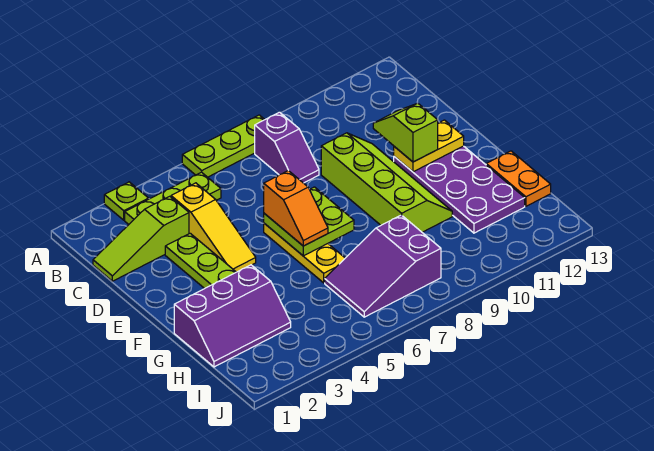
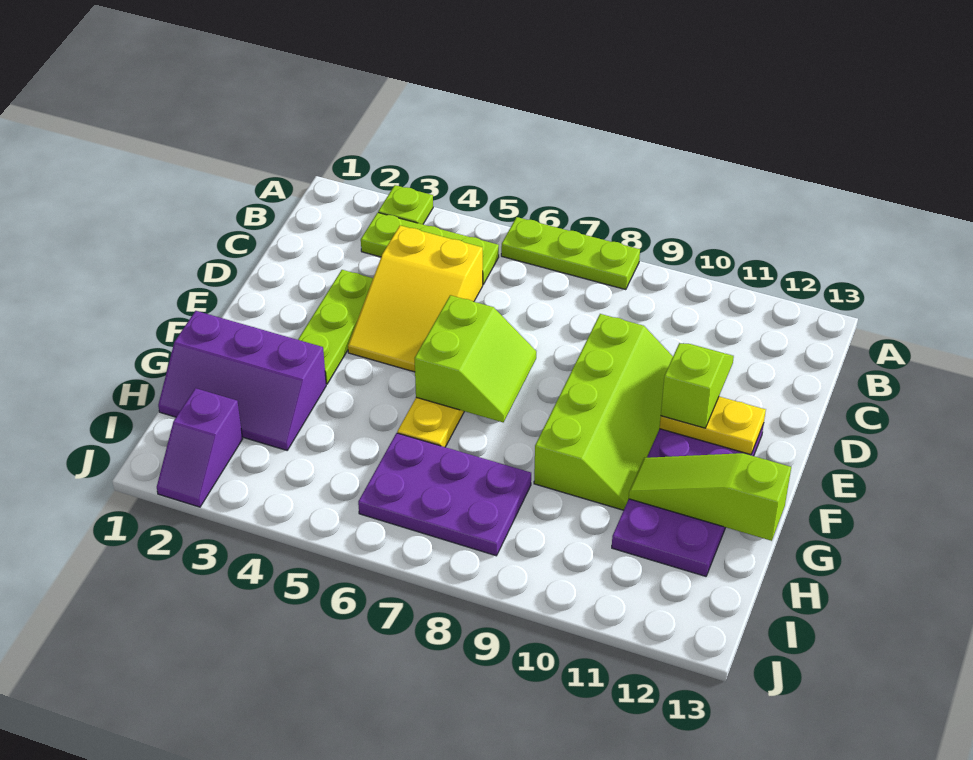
purple slope B8:C8 level 1 top B -> purple slope I2:J2 level 1 top I
lime slope C1:C3 level 1 top 3 -> lime slope G11:G13 level 2 top 13
yellow slope C4:E4 level 1 top C -> yellow slope C4:E5 level 1 top C
lime plate E6:F7 level 2 -> lime slope E6:F7 level 2 top 6
orange slope E6:F6 level 3 top E -> none
orange plate G13:H13 level 1 -> none
purple slope H6:I8 level 1 top 8 -> purple plate H6:I8 level 1

